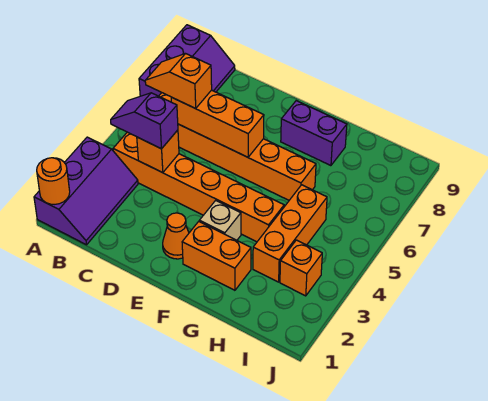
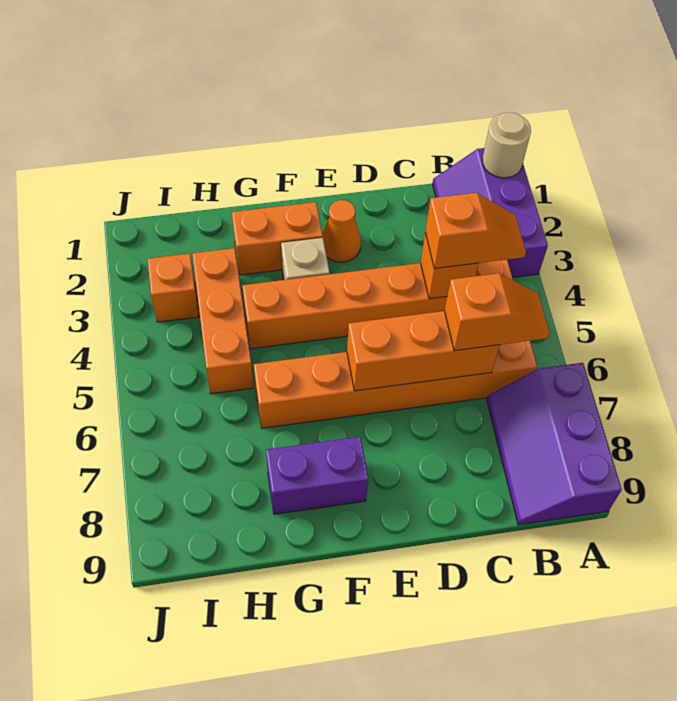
orange round brick A1 level 2 -> tan round brick A1 level 2
purple slope B4:C4 level 3 top C -> orange slope B4:C4 level 3 top C

